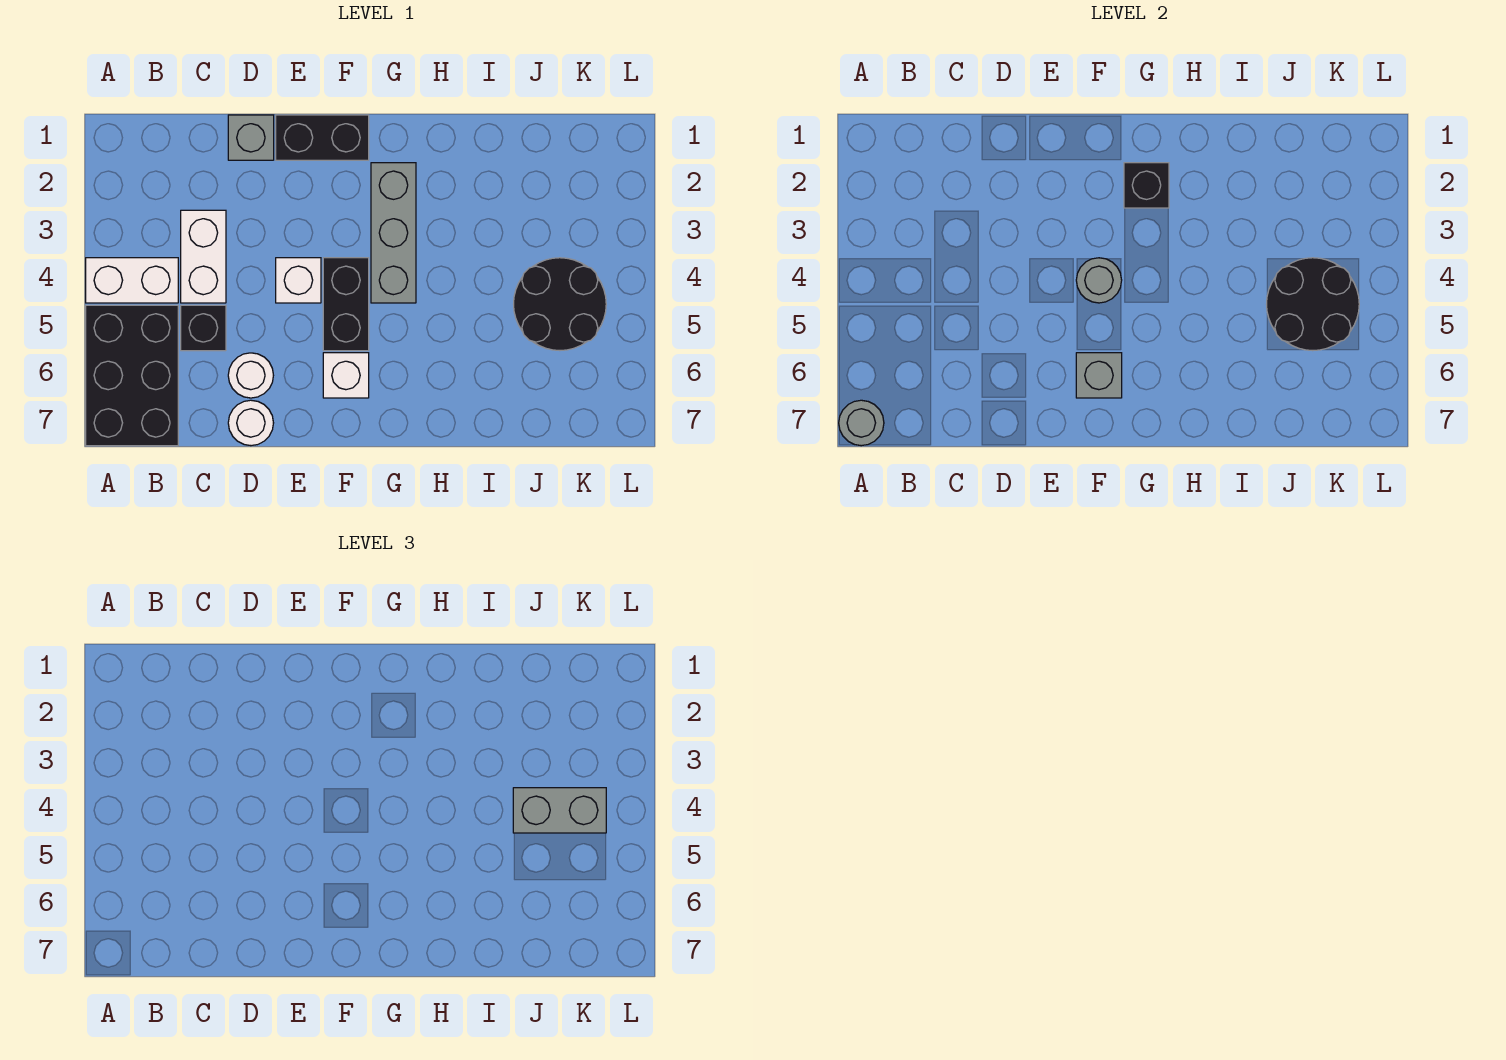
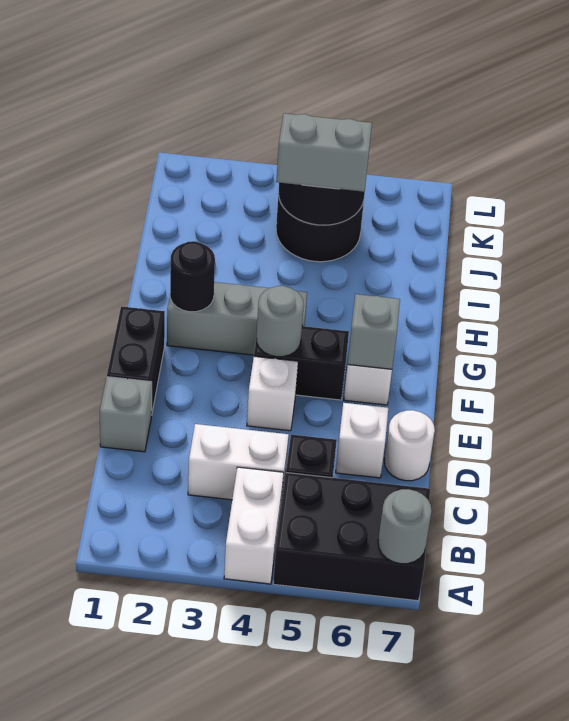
white round brick D6 level 1 -> white brick D6 level 1
black brick G2 level 2 -> black round brick G2 level 2
grey brick J4:K4 level 3 -> grey brick J4:J5 level 3

